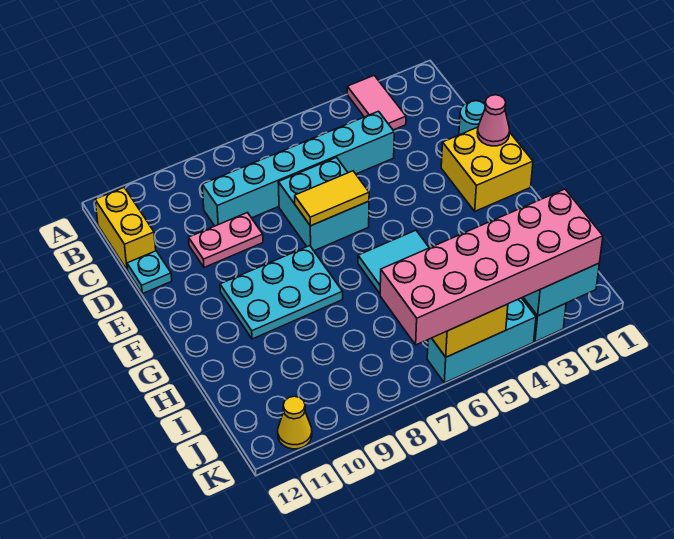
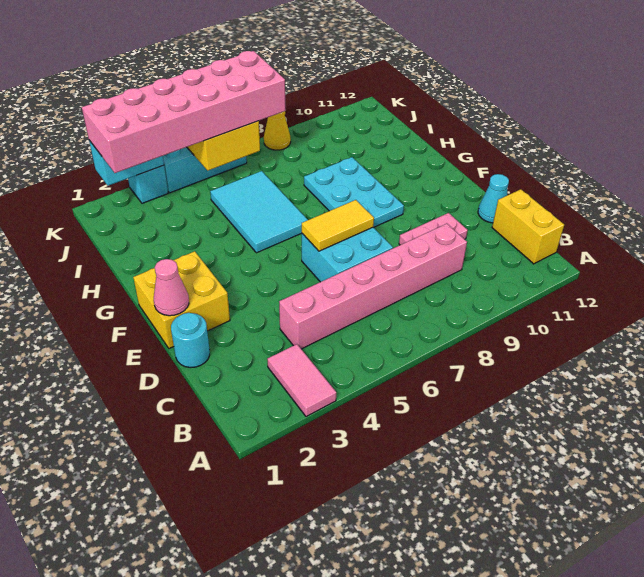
cyan brick C4:C9 level 1 -> pink brick C4:C9 level 1
cyan plate D12 level 1 -> cyan cone D12 level 1
cyan plate F8:G10 level 1 -> cyan plate F8:H9 level 1
yellow cone K11 level 1 -> yellow cone K8 level 1

